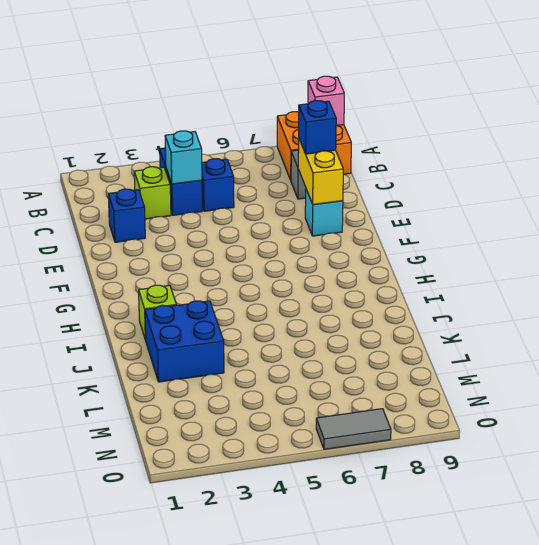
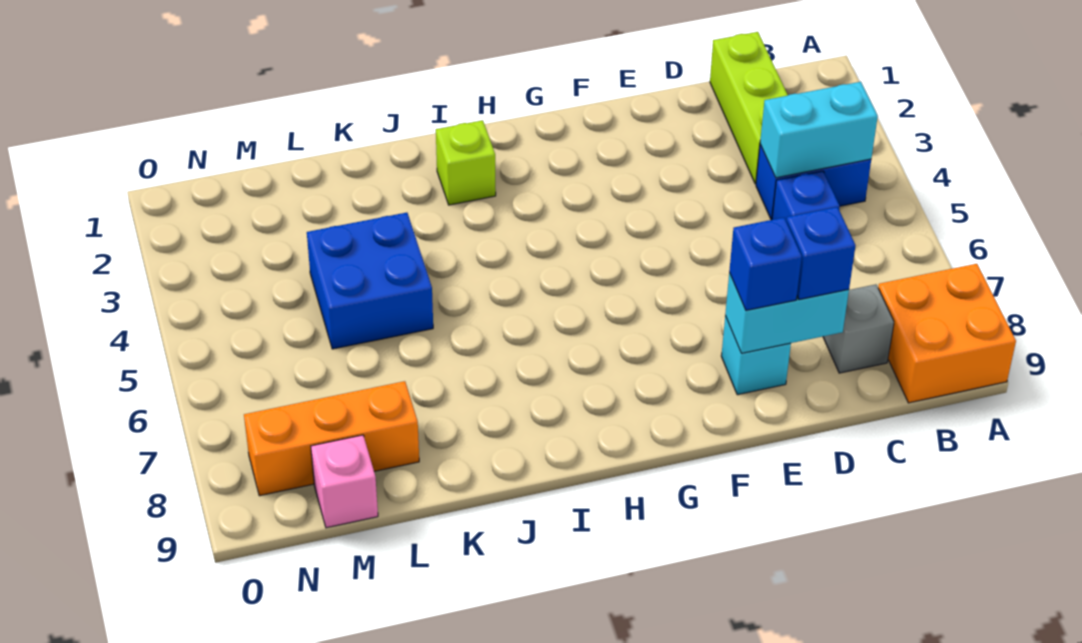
pink brick A9 level 2 -> pink brick M9 level 1
lime brick C3 level 1 -> lime brick C1:C3 level 1
cyan brick C4 level 2 -> cyan brick B4:C4 level 2
blue brick D2 level 1 -> blue brick E8 level 3
yellow brick D8:E8 level 2 -> cyan brick D8:E8 level 2
blue brick J2:K3 level 1 -> blue brick K4:L5 level 1
none -> orange brick L8:N8 level 1
grey tile O6:O7 level 1 -> none

